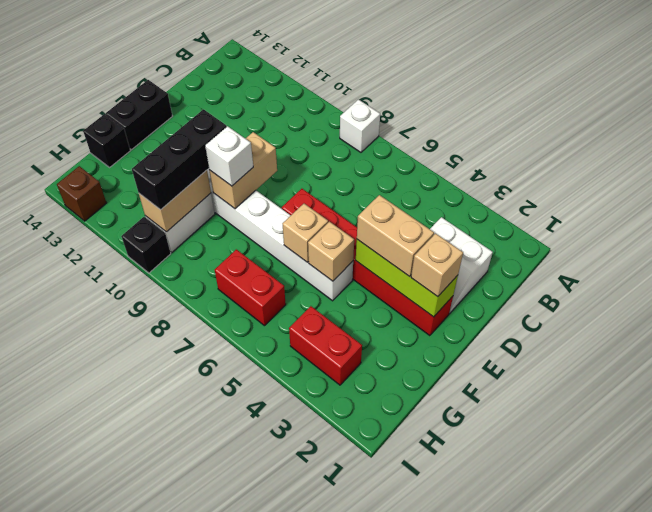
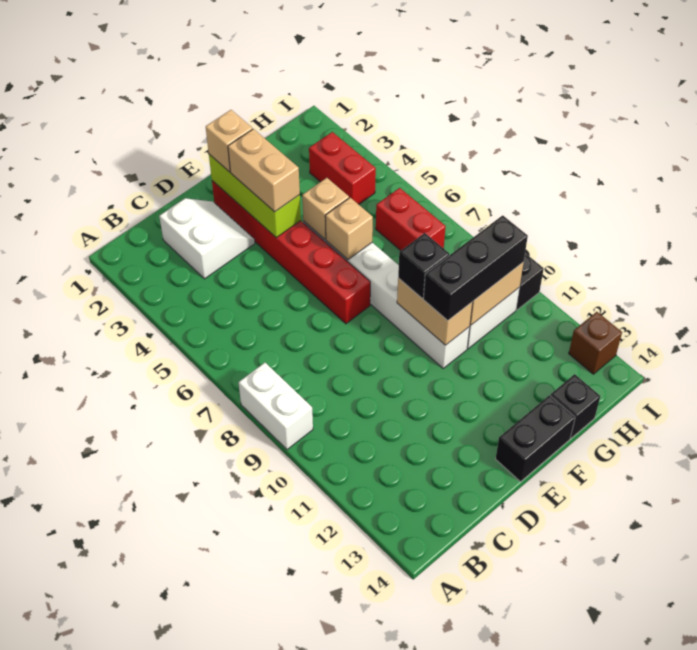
white brick A8 level 1 -> white brick A8:A9 level 1
tan brick E9:F9 level 2 -> tan brick F9:F10 level 2
white brick F9 level 3 -> black brick F9 level 3

